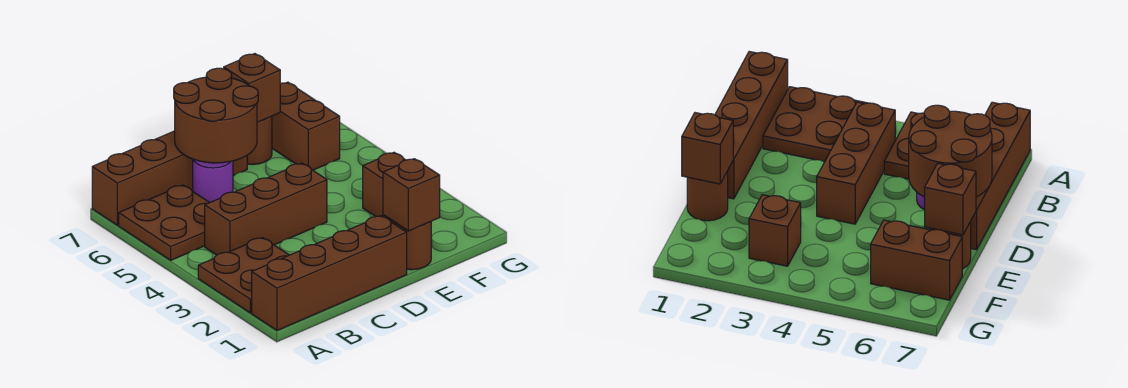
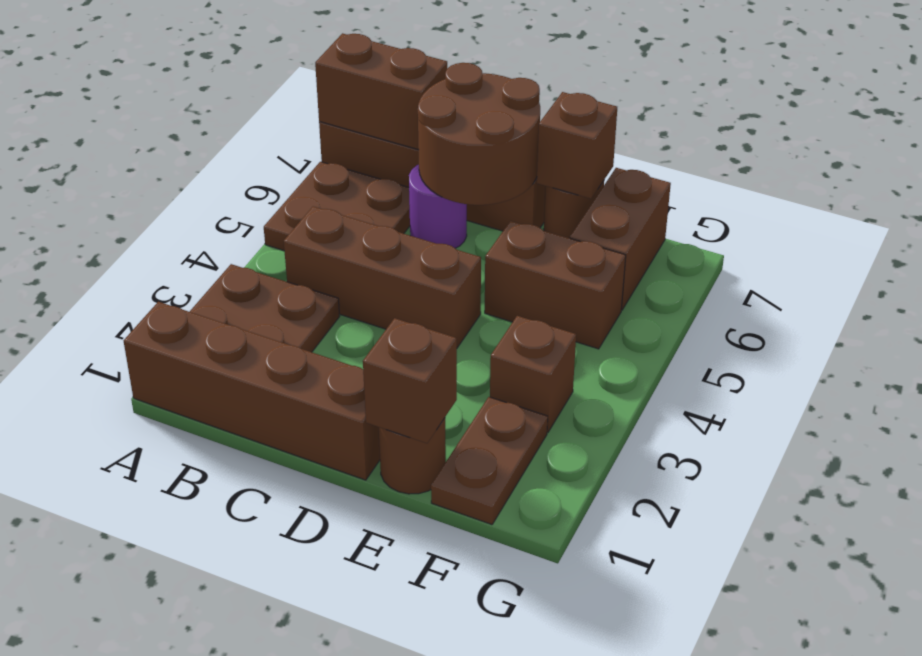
none -> brown brick A7:B7 level 2
none -> brown brick E5:F5 level 1
none -> brown plate F1:F2 level 1

